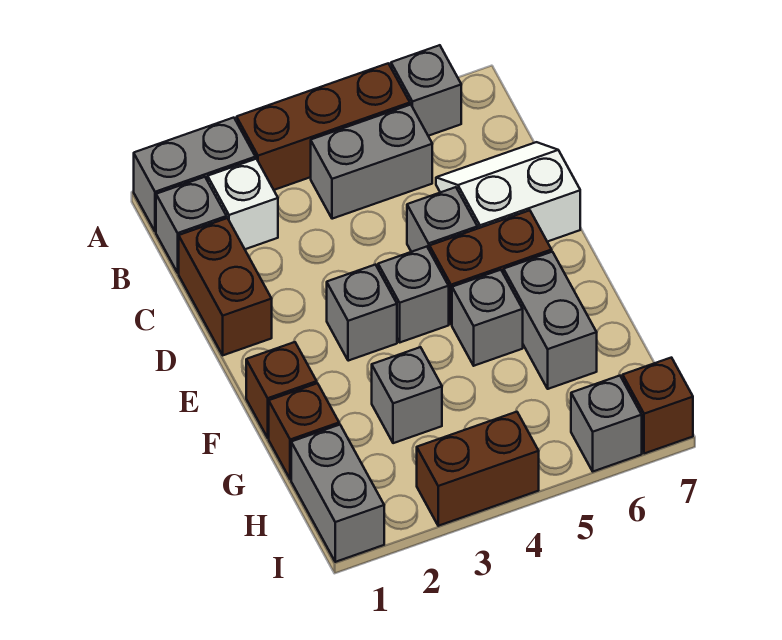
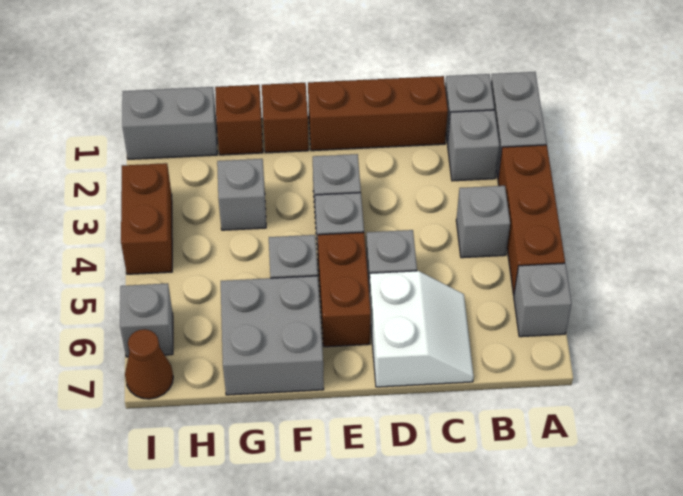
white brick B2 level 1 -> grey brick B2 level 1
grey brick B4:B5 level 1 -> grey brick B4 level 1
brown brick C1:D1 level 1 -> brown brick C1:E1 level 1
grey brick F6:G6 level 1 -> grey brick F6:G7 level 1
brown brick I7 level 1 -> brown cone I7 level 1

